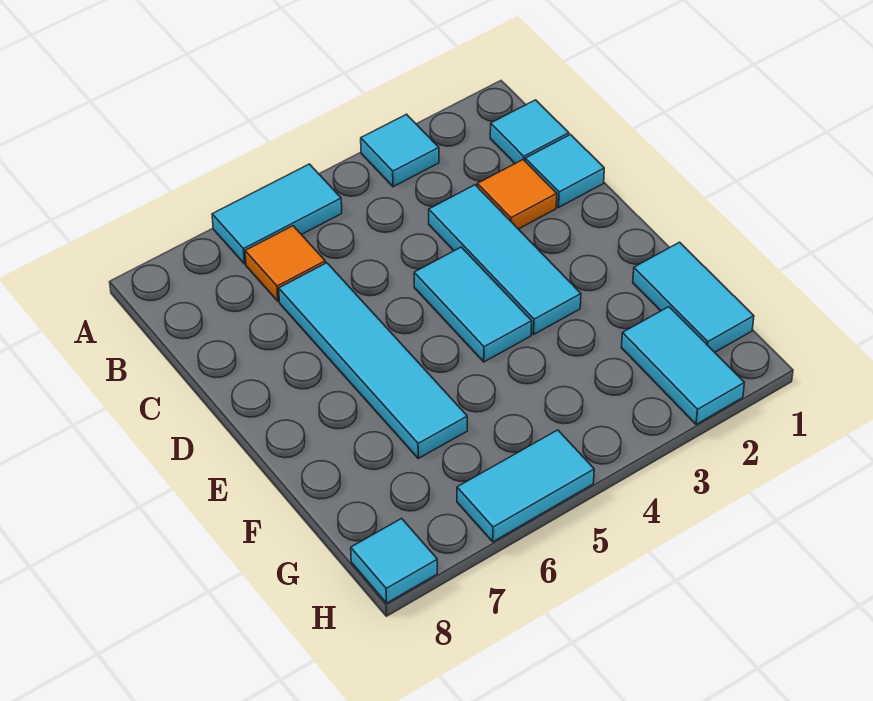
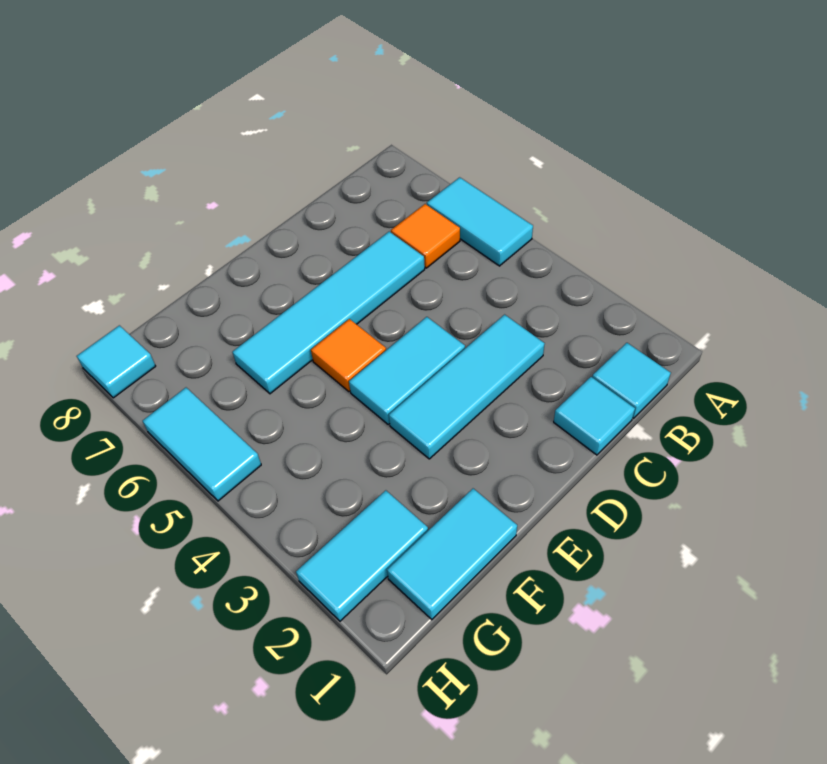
cyan tile A3 level 1 -> none
orange tile C2 level 1 -> orange tile E5 level 1

